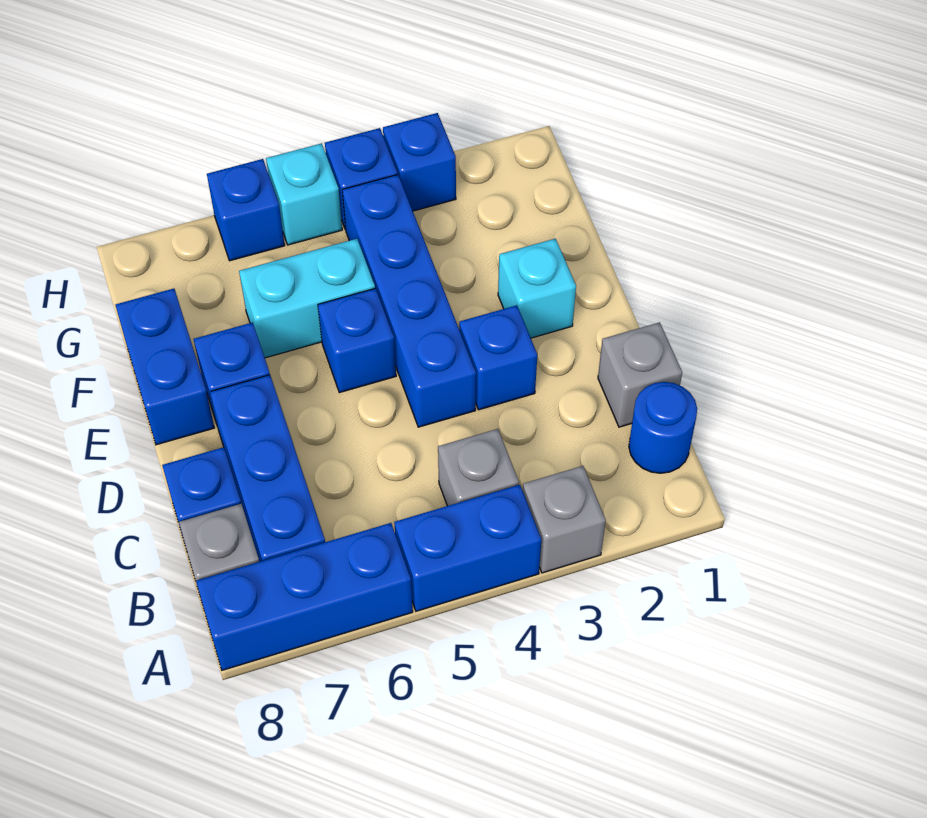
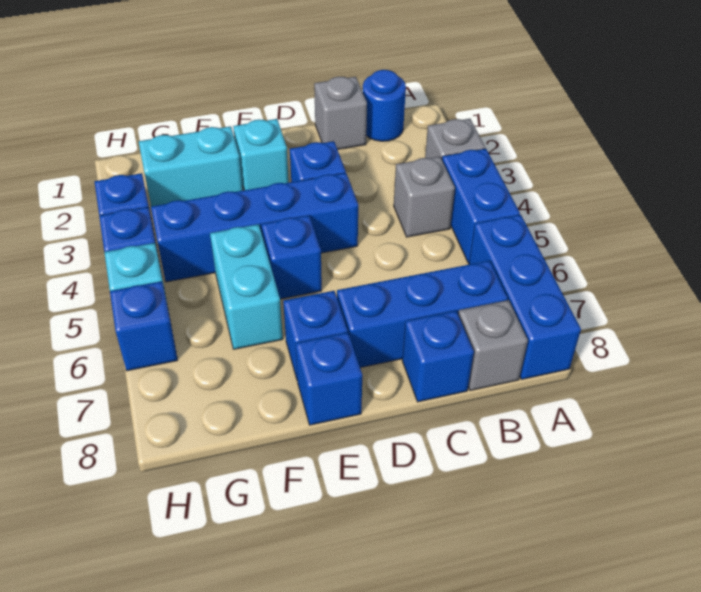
blue brick E8:F8 level 1 -> blue brick E8 level 1
none -> cyan brick F2:G2 level 1

